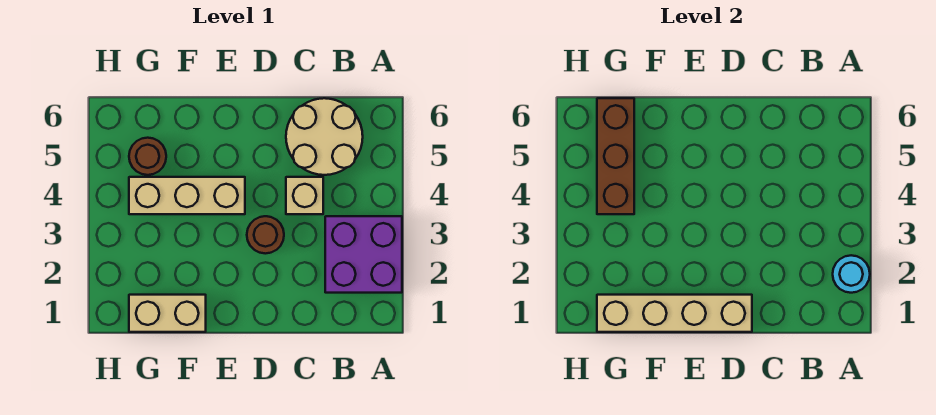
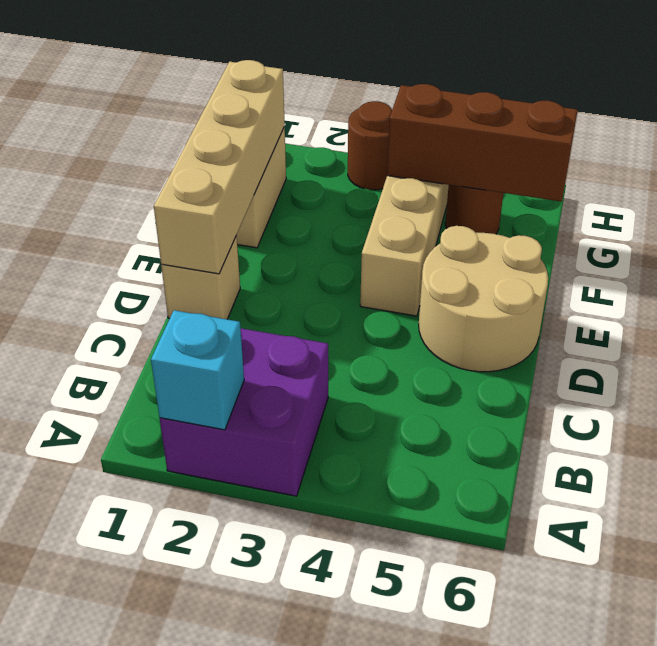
cyan round brick A2 level 2 -> cyan brick A2 level 2
tan round brick B5:C6 level 1 -> tan round brick D5:E6 level 1
tan brick C4 level 1 -> tan brick D1 level 1
brown round brick D3 level 1 -> brown round brick H3 level 1

